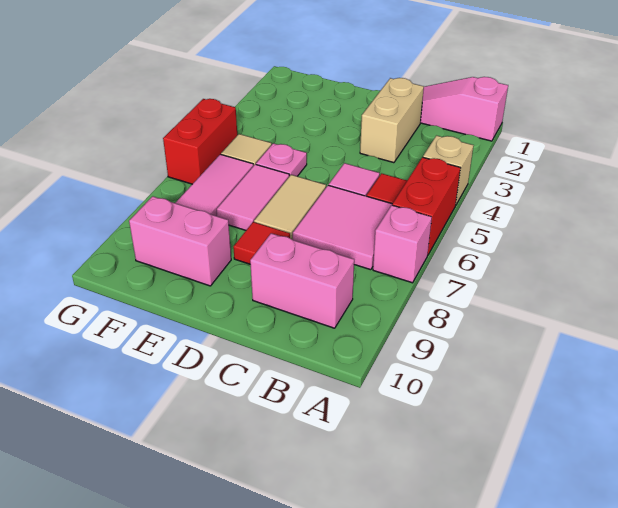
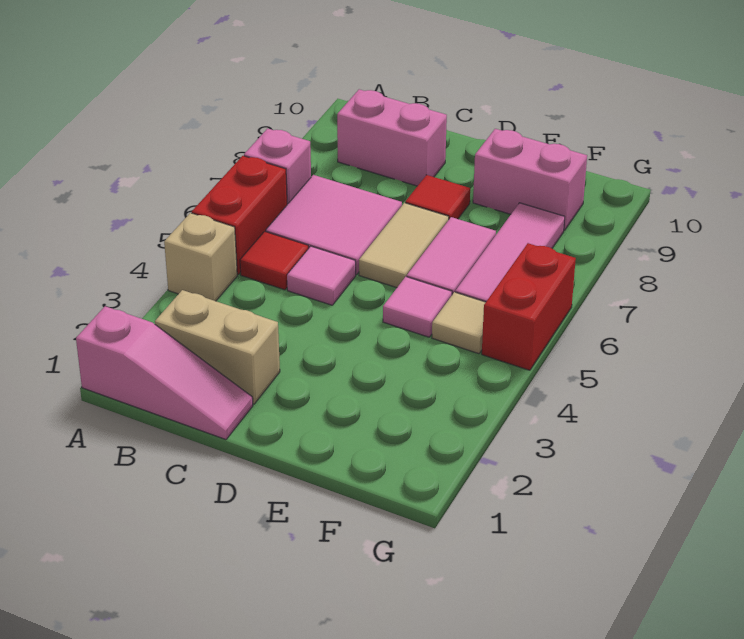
tan brick C2:C3 level 1 -> tan brick B2:C2 level 1
pink plate E5 level 1 -> pink tile E5 level 1

